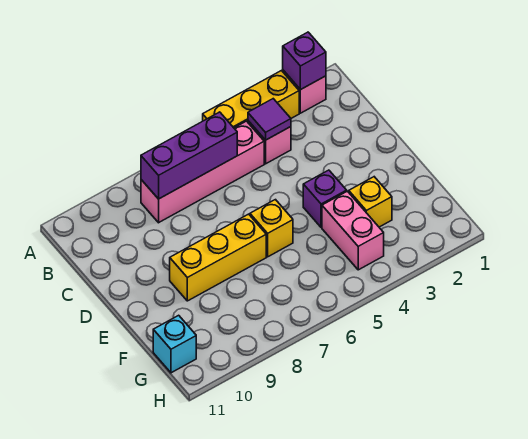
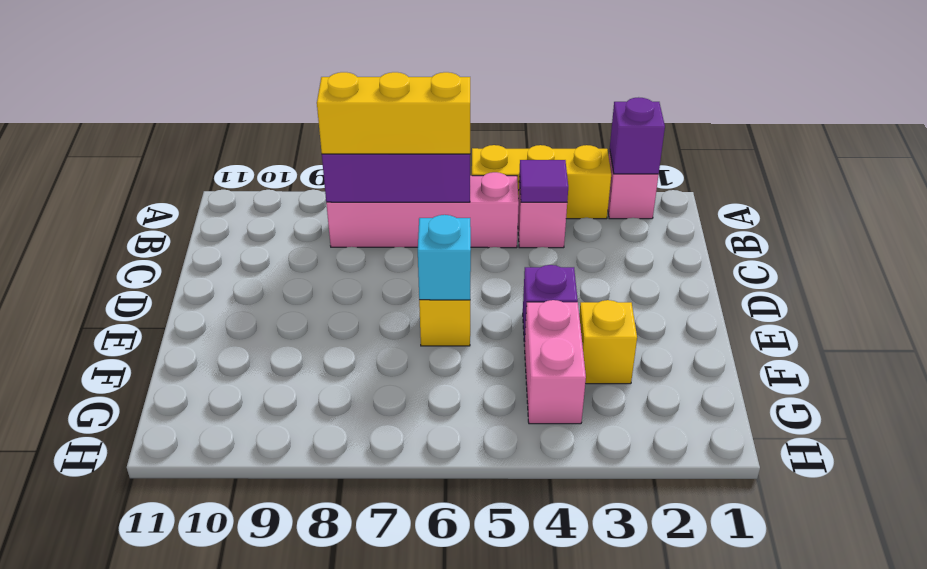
yellow brick E7:E9 level 1 -> yellow brick B6:B8 level 3
cyan brick G11 level 1 -> cyan brick E6 level 2

